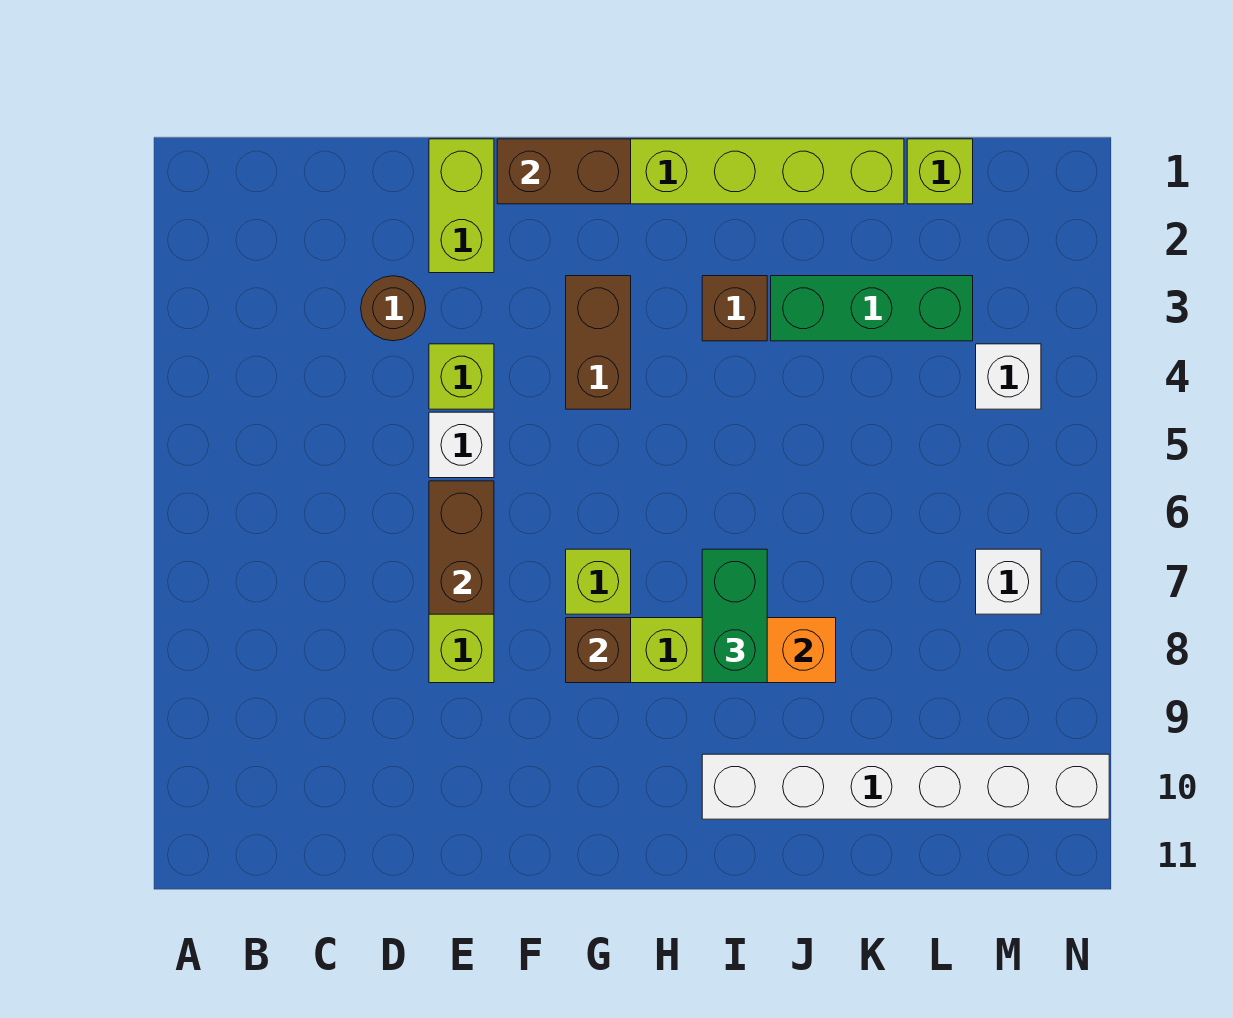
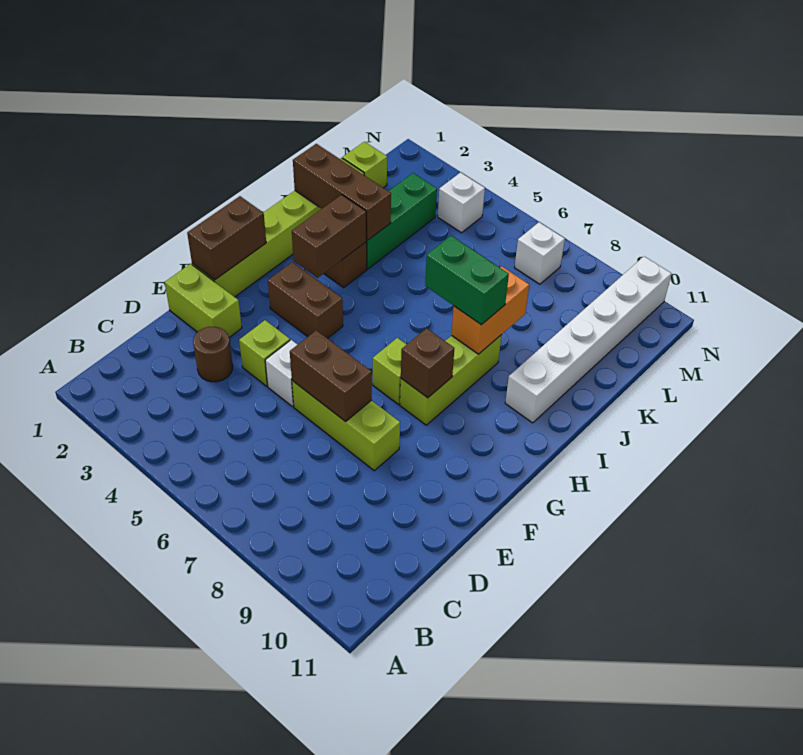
none -> brown brick H3:I3 level 2
none -> brown brick J1:J3 level 2

